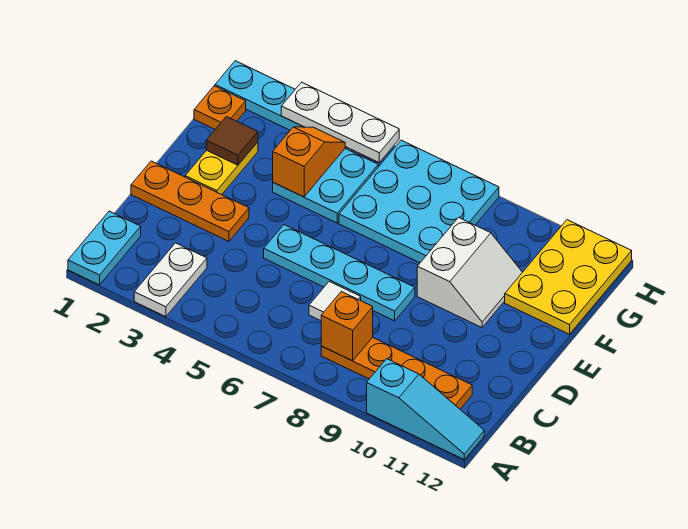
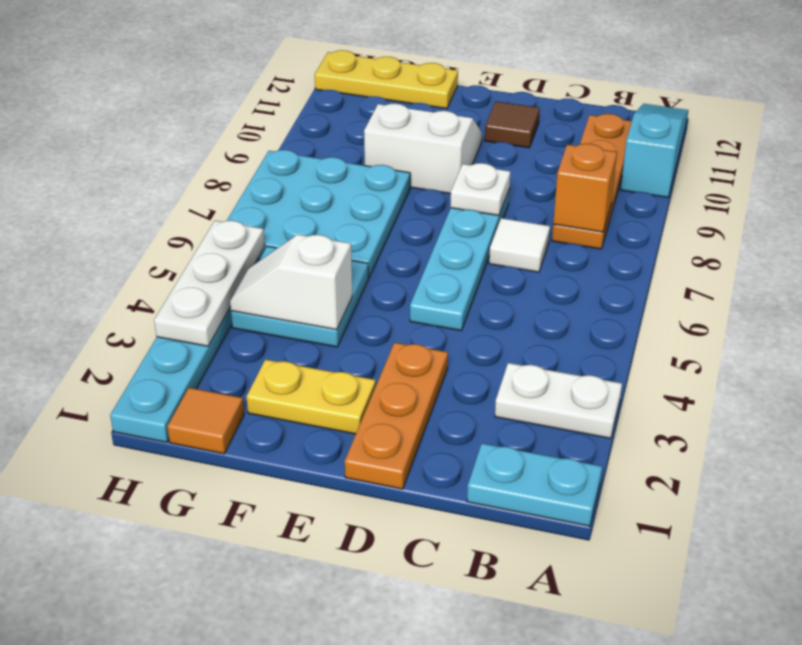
none -> white plate D8 level 2
brown tile F2 level 2 -> brown tile D11 level 1
orange slope F4:G4 level 2 top F -> white slope F4:G4 level 2 top F
yellow plate F11:H12 level 1 -> yellow plate F12:H12 level 1
orange plate G1 level 1 -> orange tile G1 level 1

